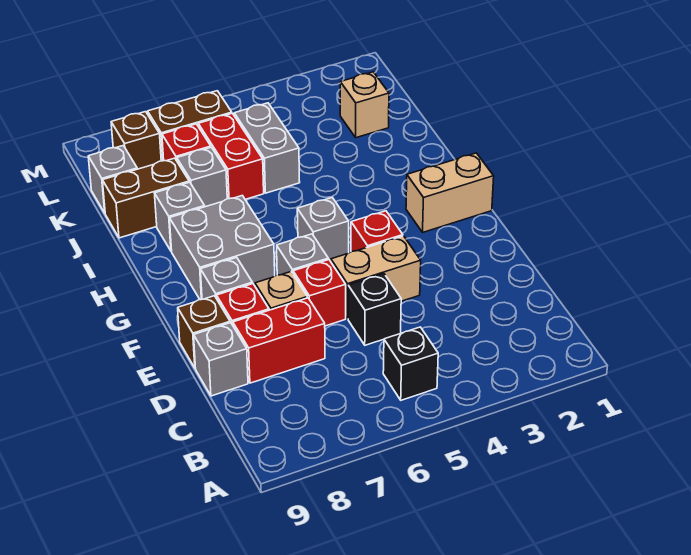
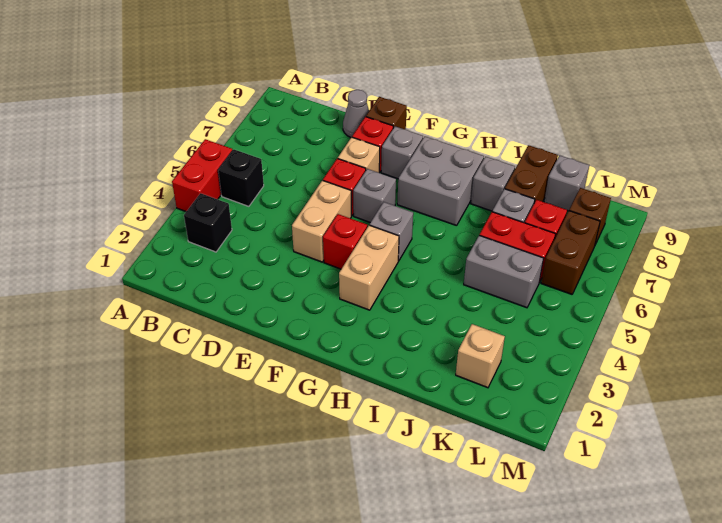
black brick D5 level 1 -> black brick B3 level 1
red brick D7:D8 level 1 -> red brick A4:A5 level 1
grey brick D9 level 1 -> grey cone D9 level 1
tan brick G1:G2 level 1 -> tan brick G3:G4 level 1

